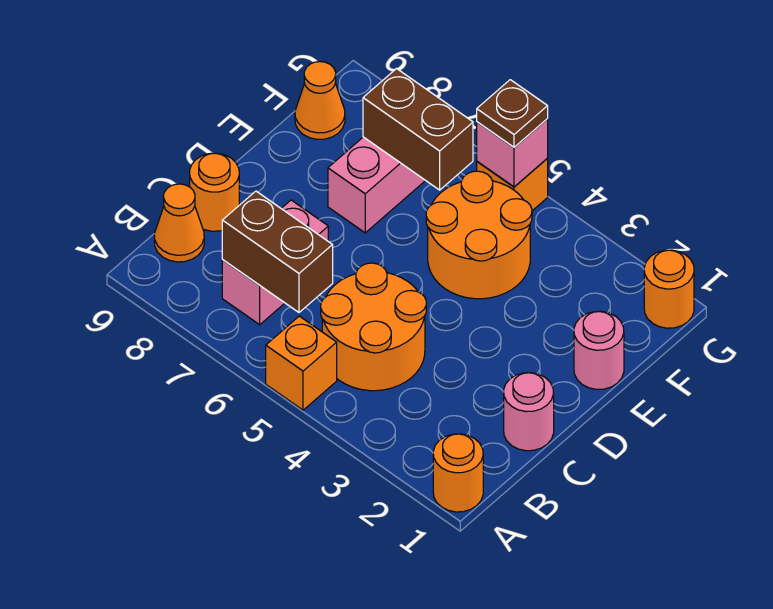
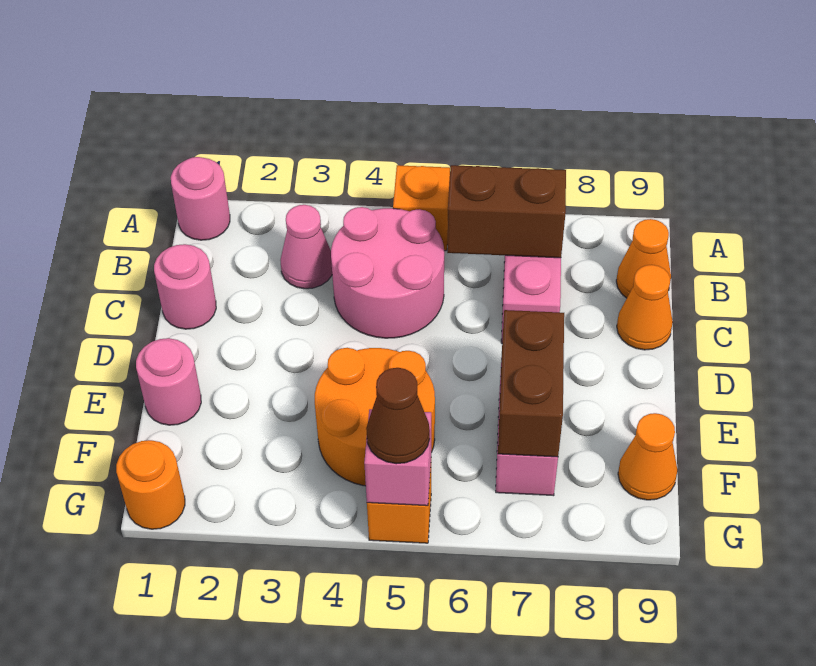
orange round brick A1 level 1 -> pink round brick A1 level 1
none -> pink cone B3 level 1
orange round brick B4:C5 level 1 -> pink round brick B4:C5 level 1
orange round brick C9 level 1 -> orange cone C9 level 1
brown brick F6:F7 level 2 -> brown brick E7:F7 level 2
brown plate G5 level 3 -> brown cone G5 level 3

